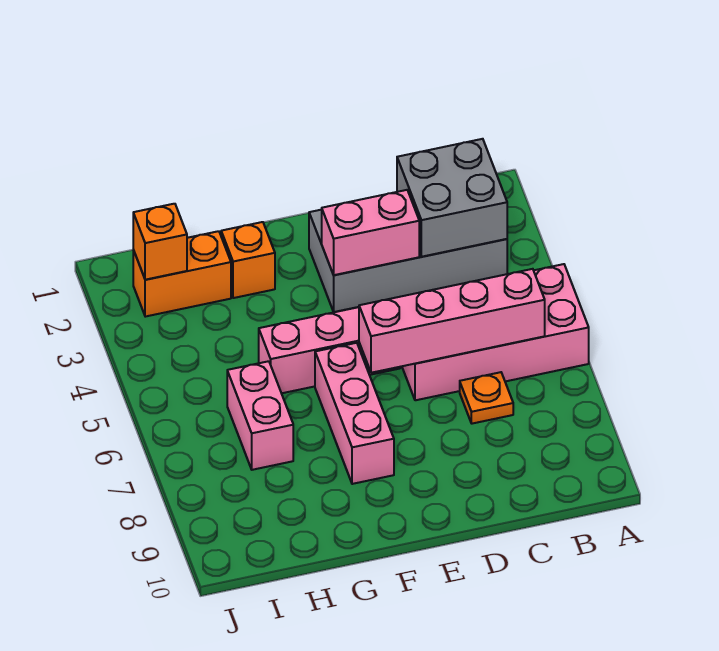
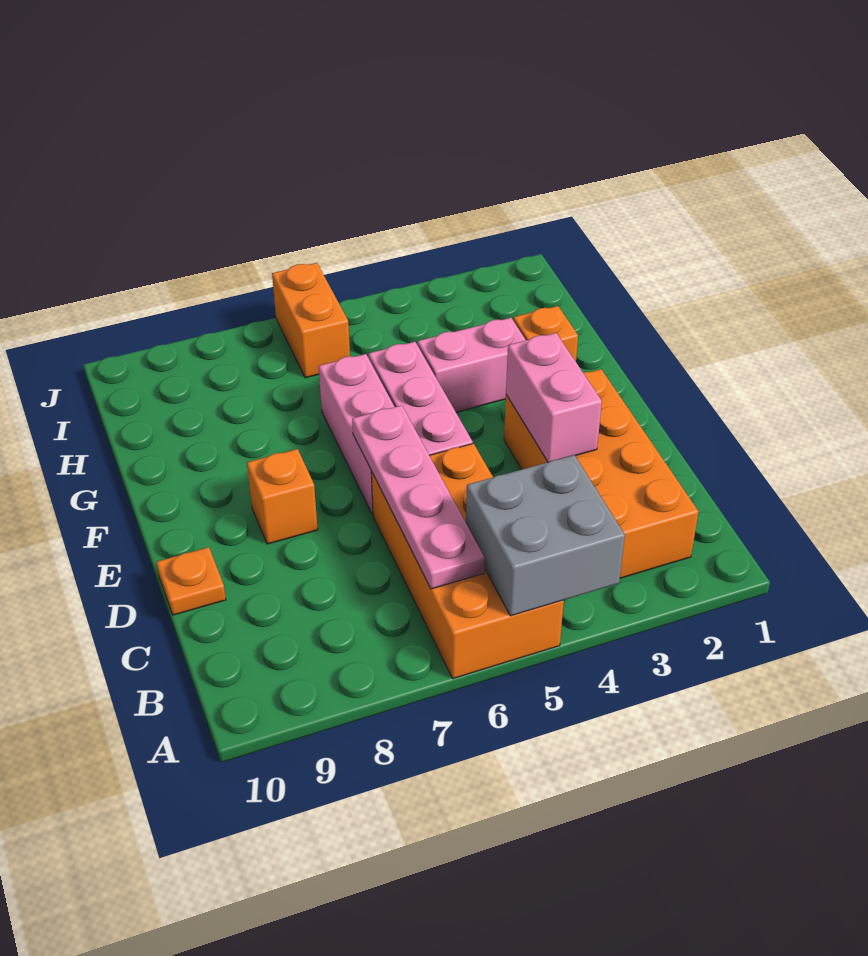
pink brick A5:D6 level 1 -> orange brick A5:D6 level 1
grey brick B2:E3 level 1 -> orange brick B2:E3 level 1
grey brick B2:C3 level 2 -> grey brick A4:B5 level 2
pink brick B6:E6 level 2 -> pink plate B6:E6 level 2
orange plate C7 level 1 -> orange plate D10 level 1
pink brick F6:F8 level 1 -> pink brick E6:G6 level 1
orange brick H2:I2 level 1 -> orange brick I6:J6 level 1
pink brick H6:H7 level 1 -> pink brick G3:G4 level 1
orange brick I2 level 2 -> orange brick E8 level 1

